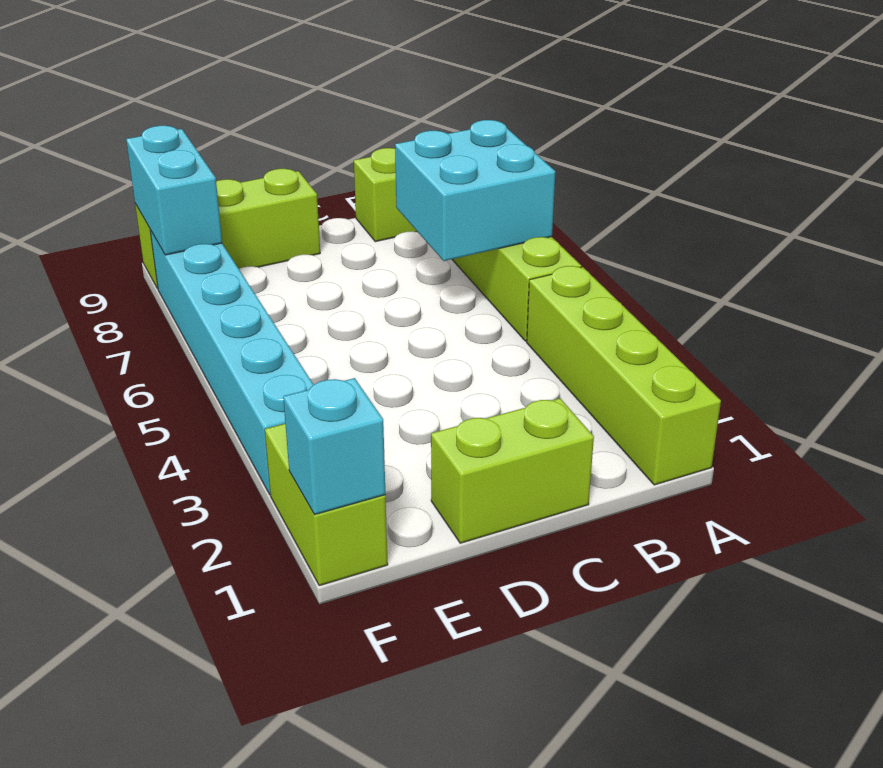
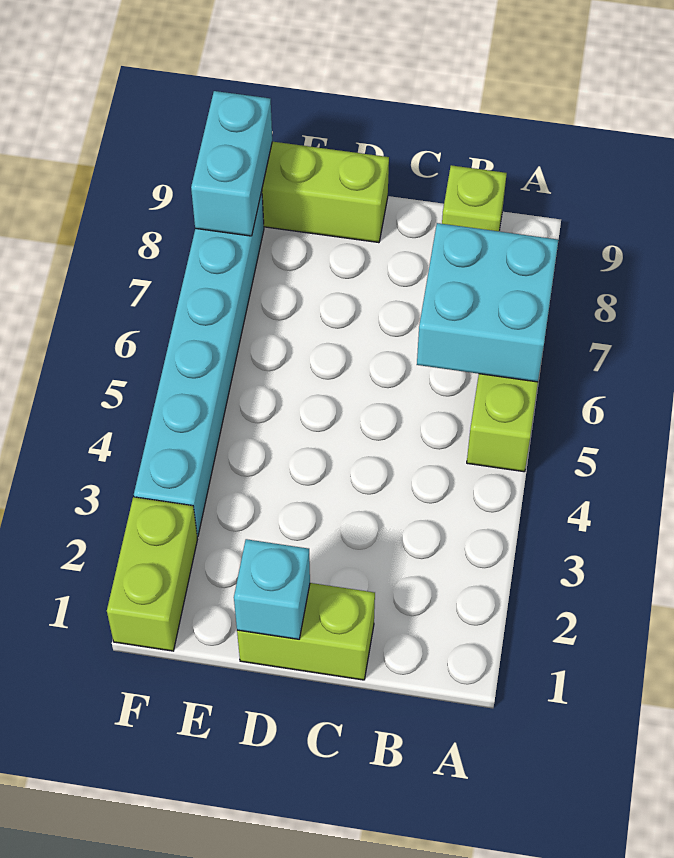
lime brick A1:A4 level 1 -> none
cyan brick F1 level 2 -> cyan brick D1 level 2

